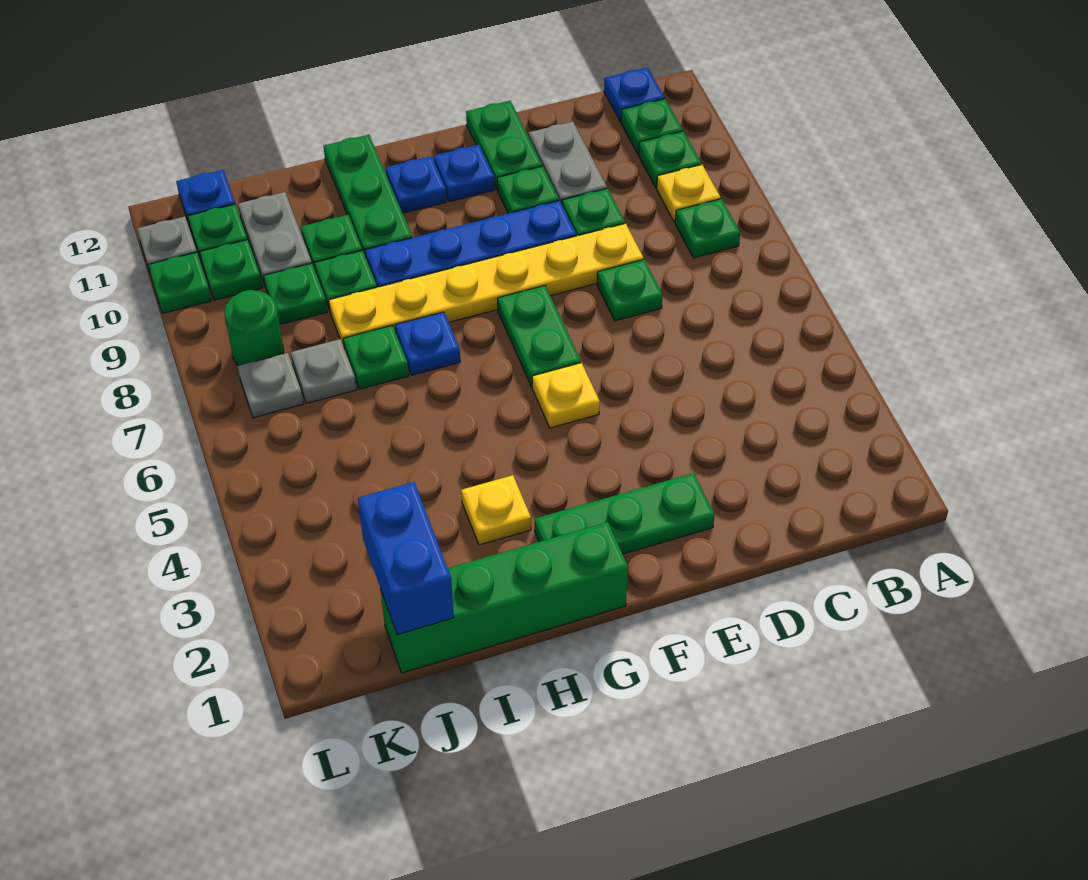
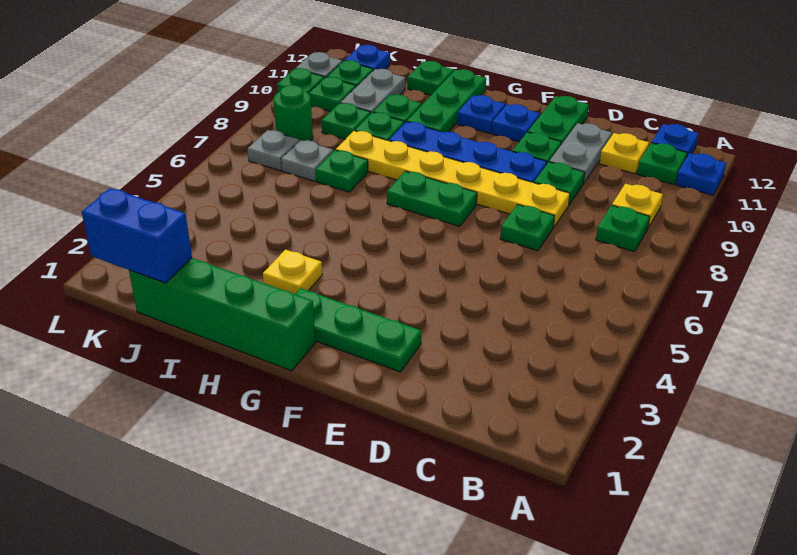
green plate B10 level 1 -> green plate I12 level 1
yellow plate F5 level 1 -> yellow plate C11 level 1
green plate F6:F7 level 1 -> green plate F7:G7 level 1
blue plate H7 level 1 -> blue plate A11 level 1
blue brick J1:J2 level 2 -> blue brick J1:K1 level 2

